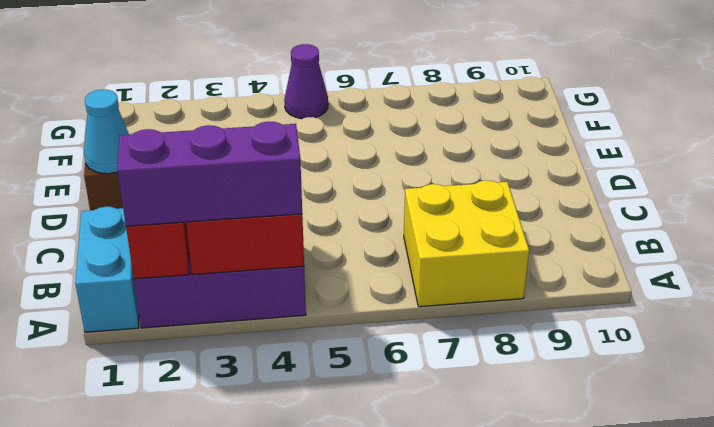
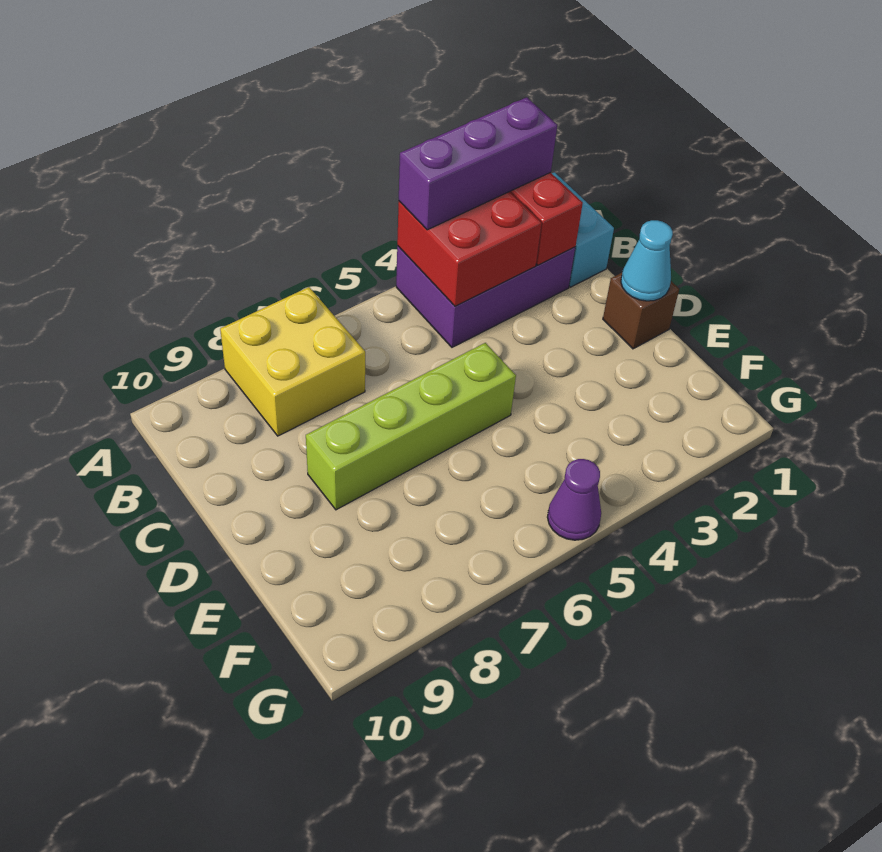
none -> lime brick D5:D8 level 1

